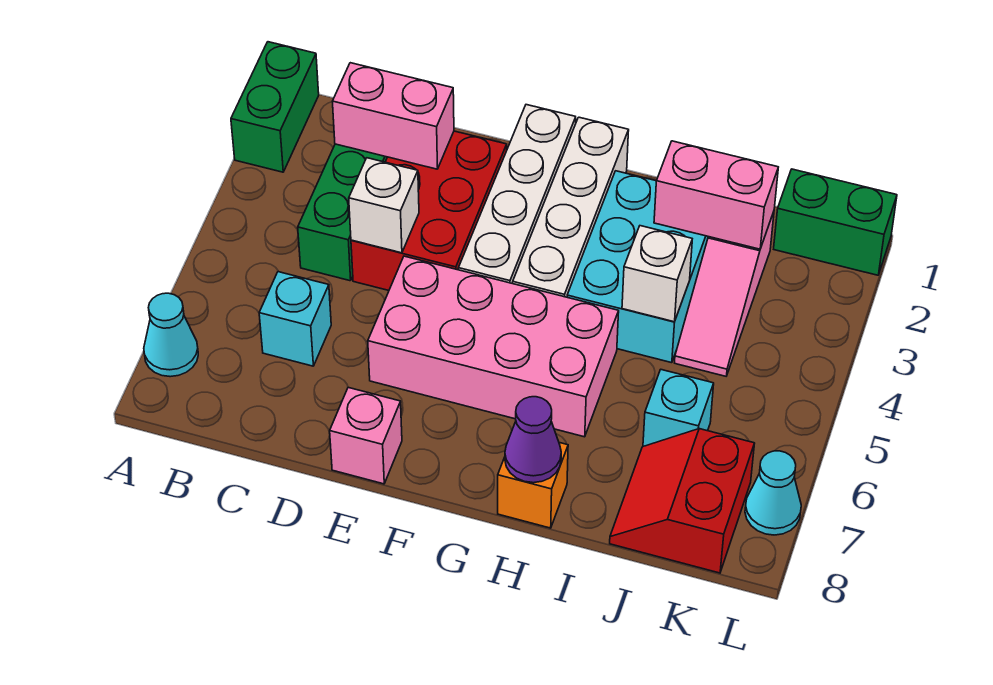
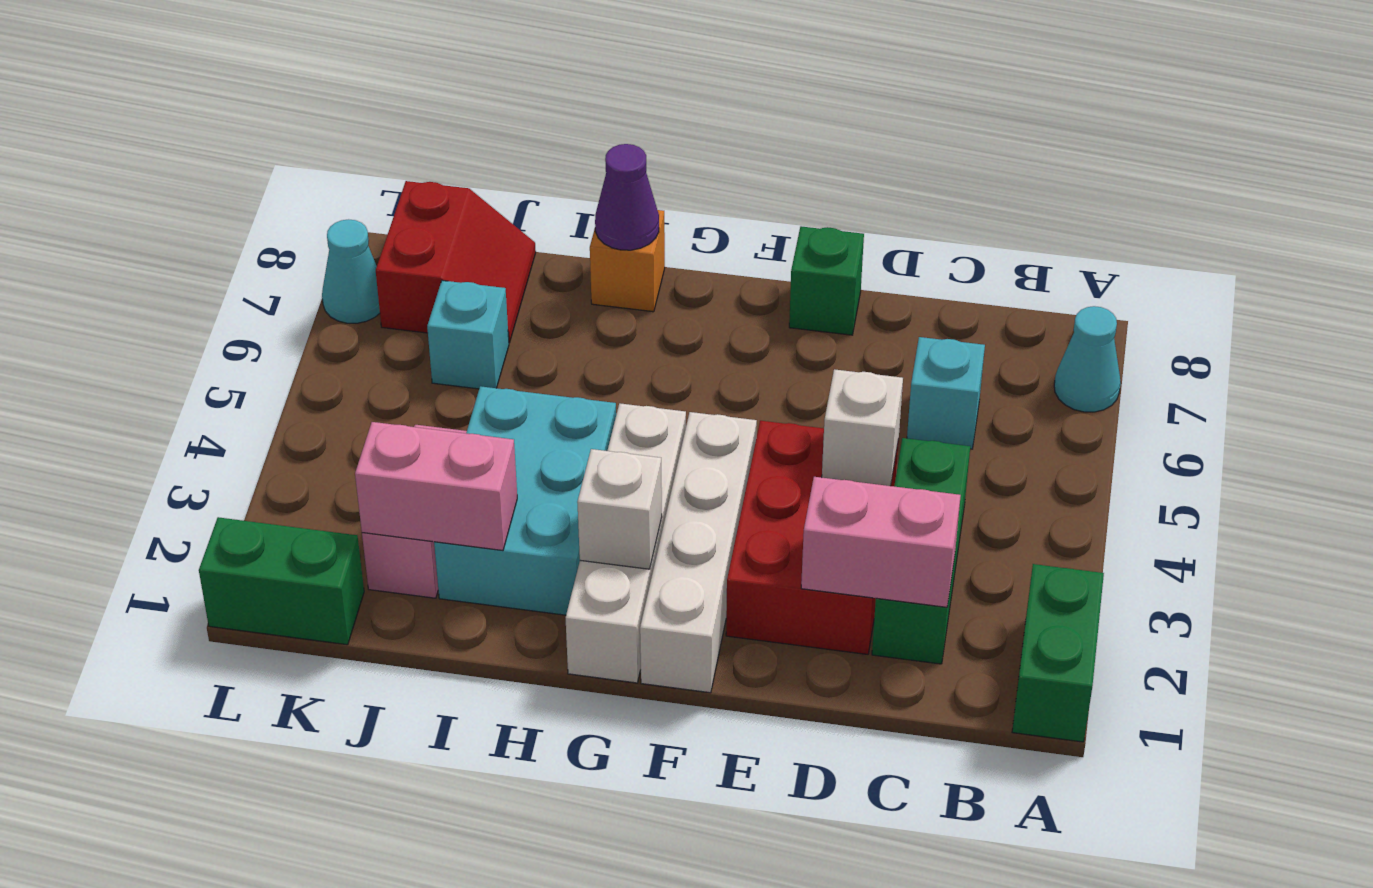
pink brick E5:H6 level 1 -> none
pink brick E8 level 1 -> green brick E8 level 1
white brick I4 level 2 -> white brick G2 level 2

